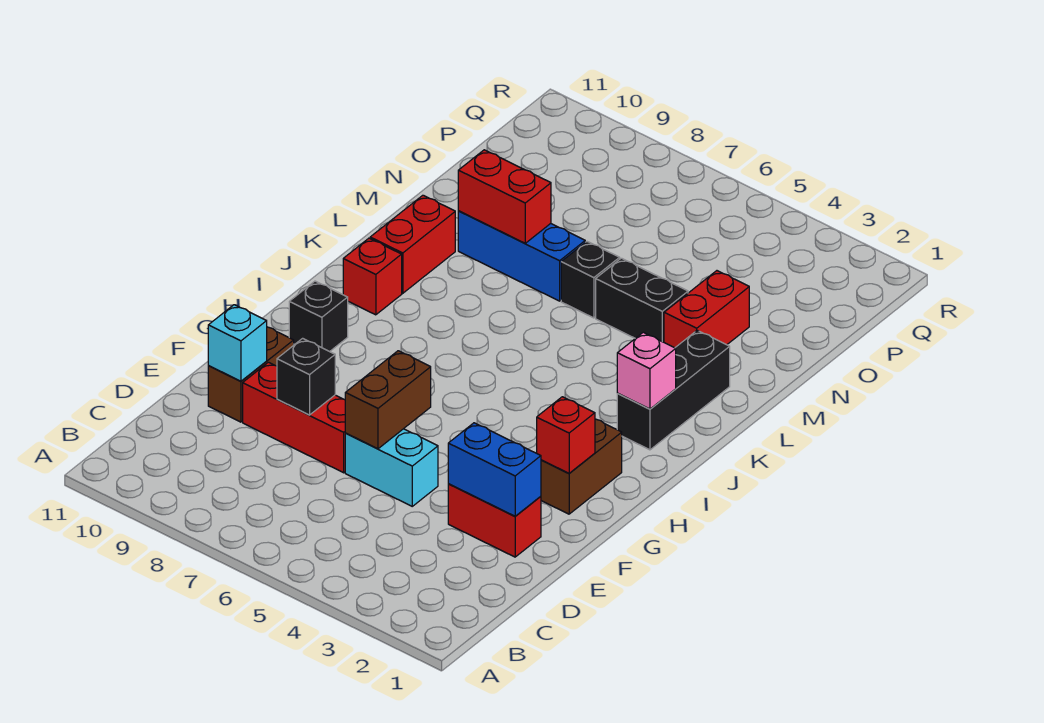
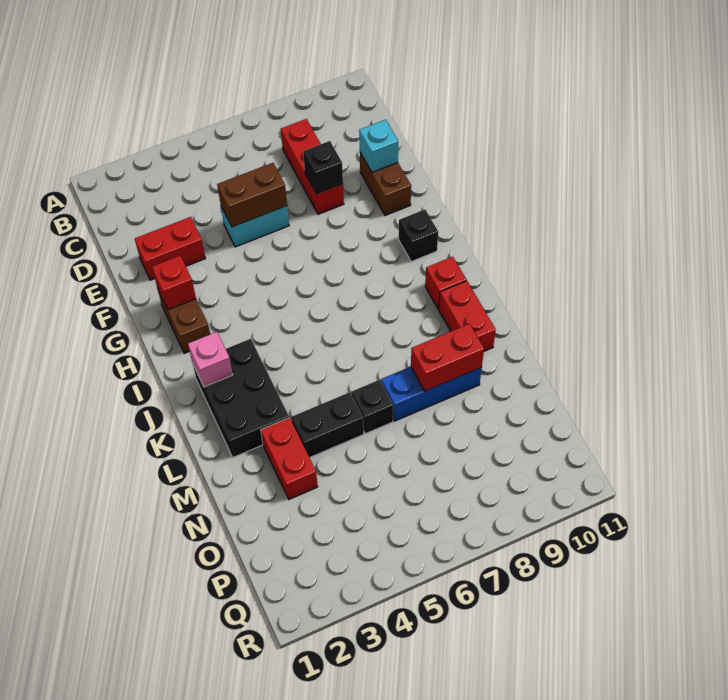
blue brick E2:E3 level 2 -> none
brown brick E6:F6 level 2 -> brown brick E5:E6 level 2
red brick E7:E9 level 1 -> red brick C8:E8 level 1
black brick J2:L2 level 1 -> black brick J2:L3 level 1

